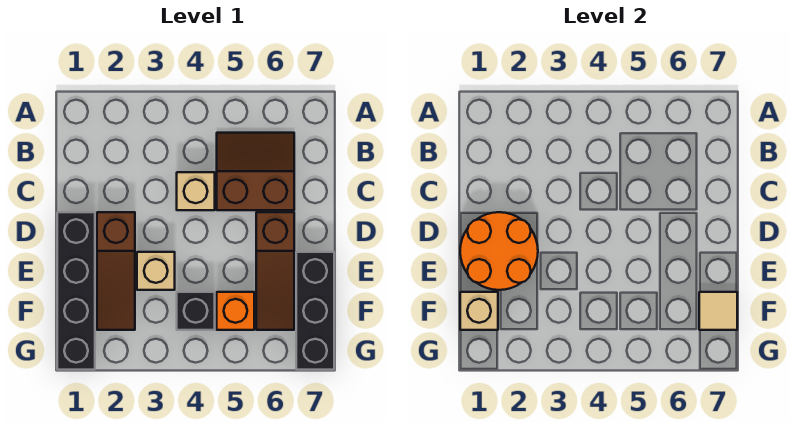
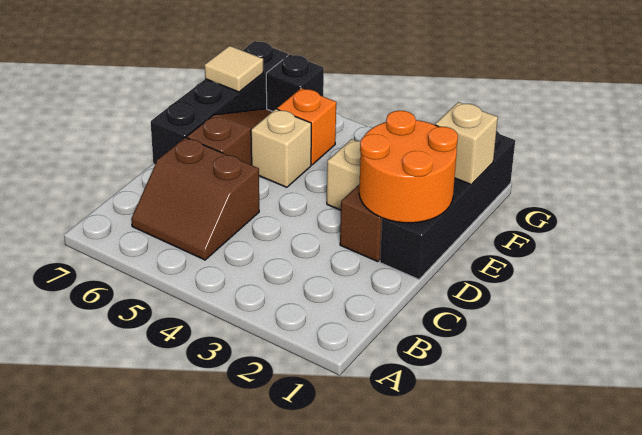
tan brick C4 level 1 -> tan brick E5 level 1
black brick E7:G7 level 1 -> black brick D7:G7 level 1
black brick F4 level 1 -> black brick G6 level 1

